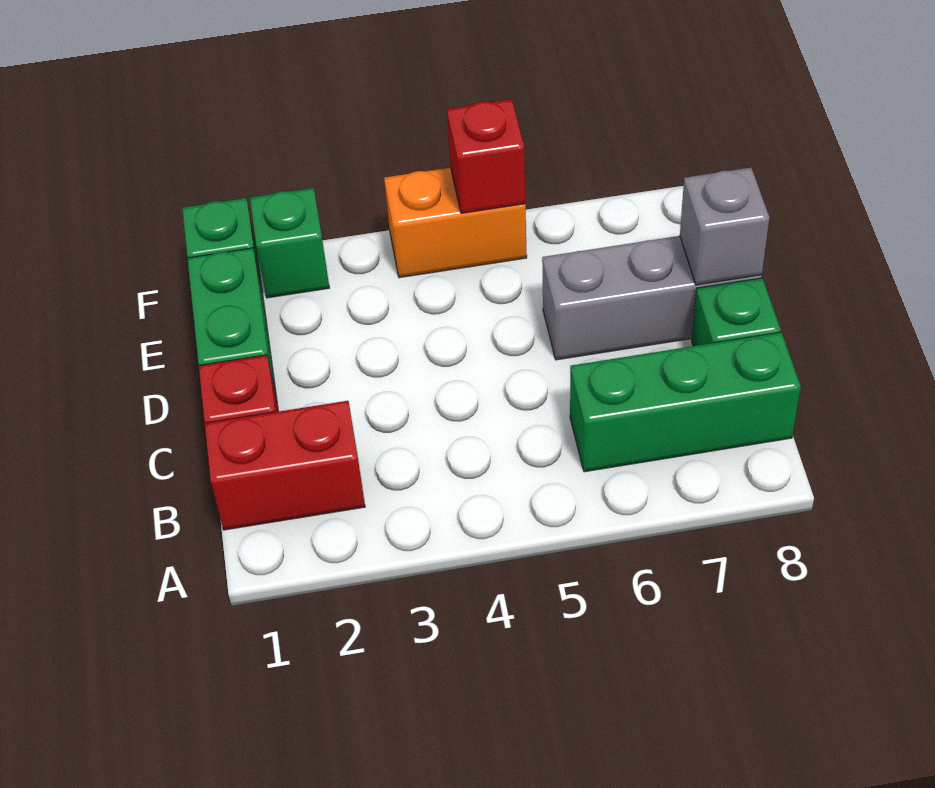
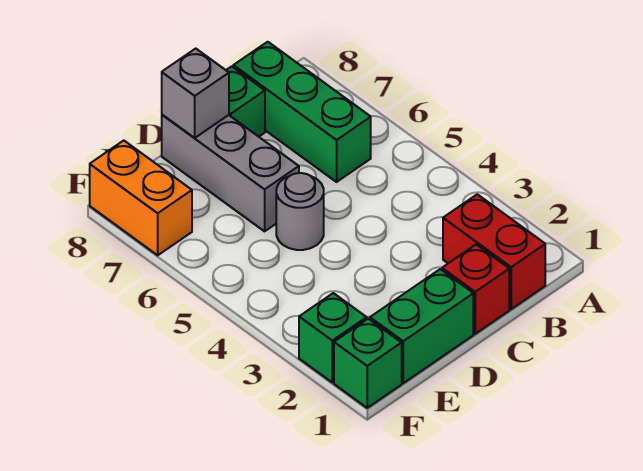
none -> grey round brick D5 level 1
orange brick F4:F5 level 1 -> orange brick F7:F8 level 1
red brick F5 level 2 -> none

